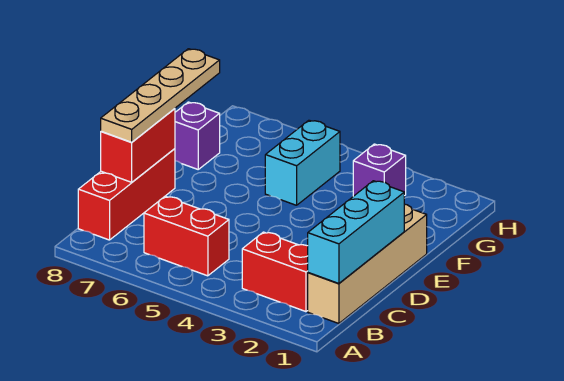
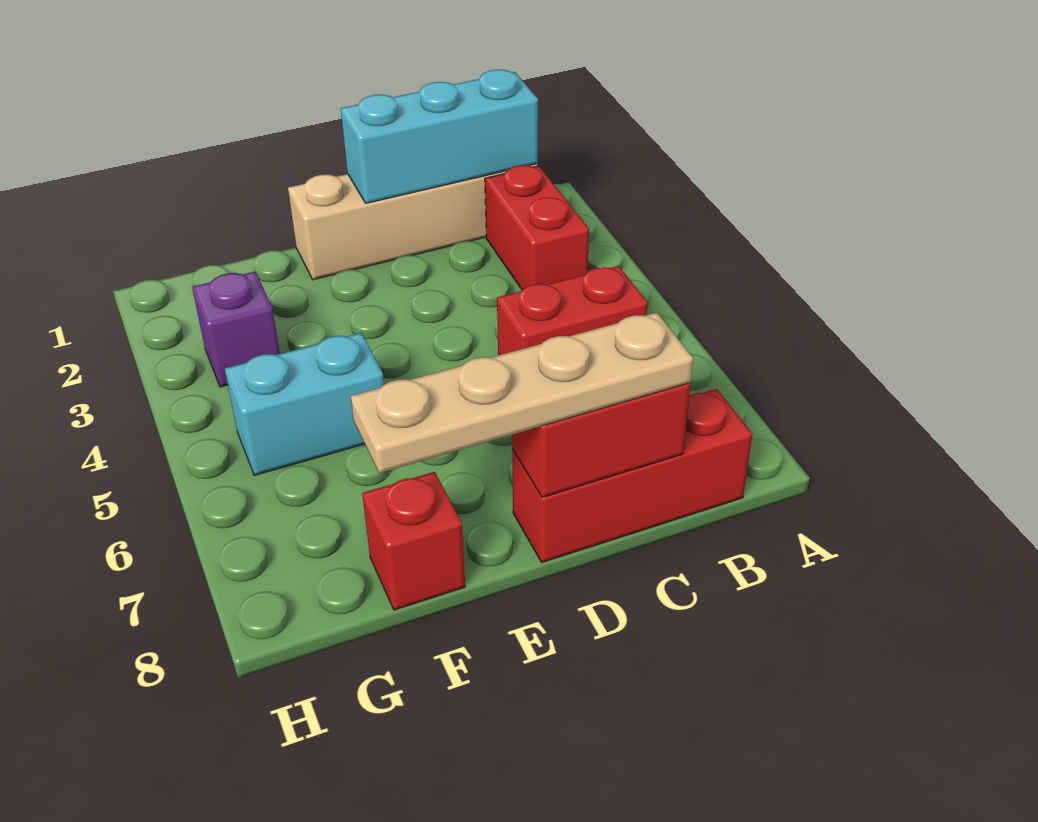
red brick B5:B6 level 1 -> red brick B5:C5 level 1
purple brick F8 level 1 -> red brick F8 level 1

